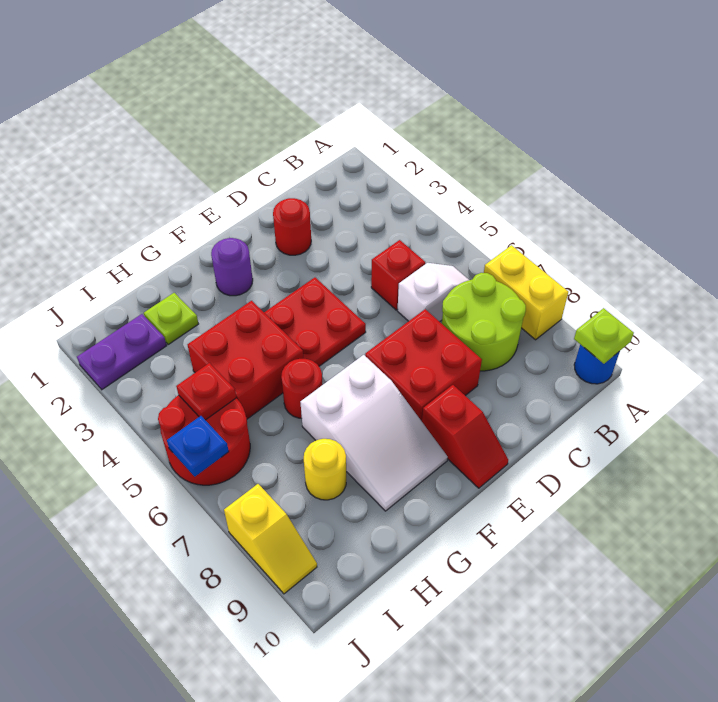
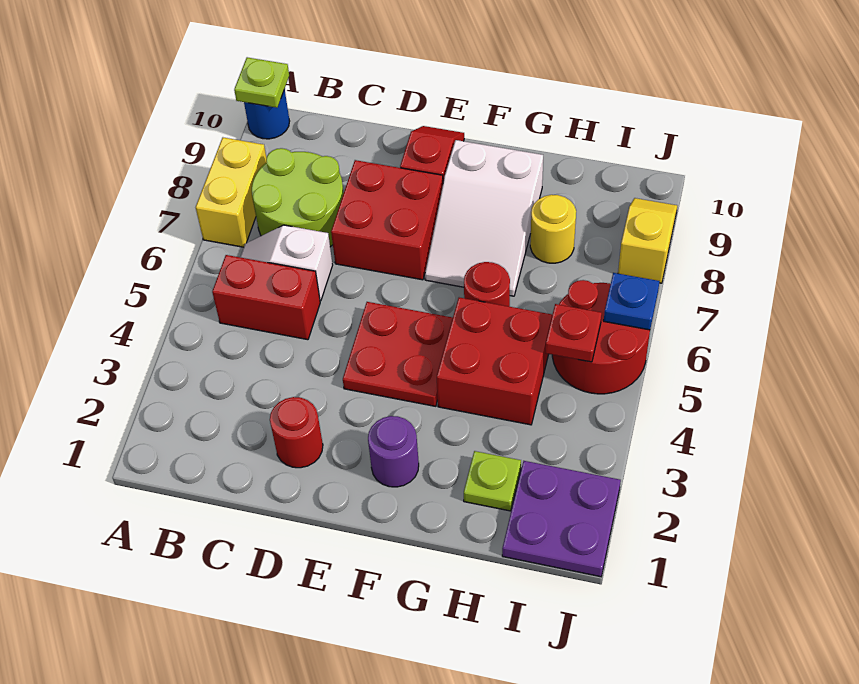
red brick C5 level 1 -> red brick B5:C5 level 1
white slope F7:G9 level 1 top 7 -> white slope F7:G9 level 1 top 9
purple plate I2:J2 level 1 -> purple plate I1:J2 level 1

